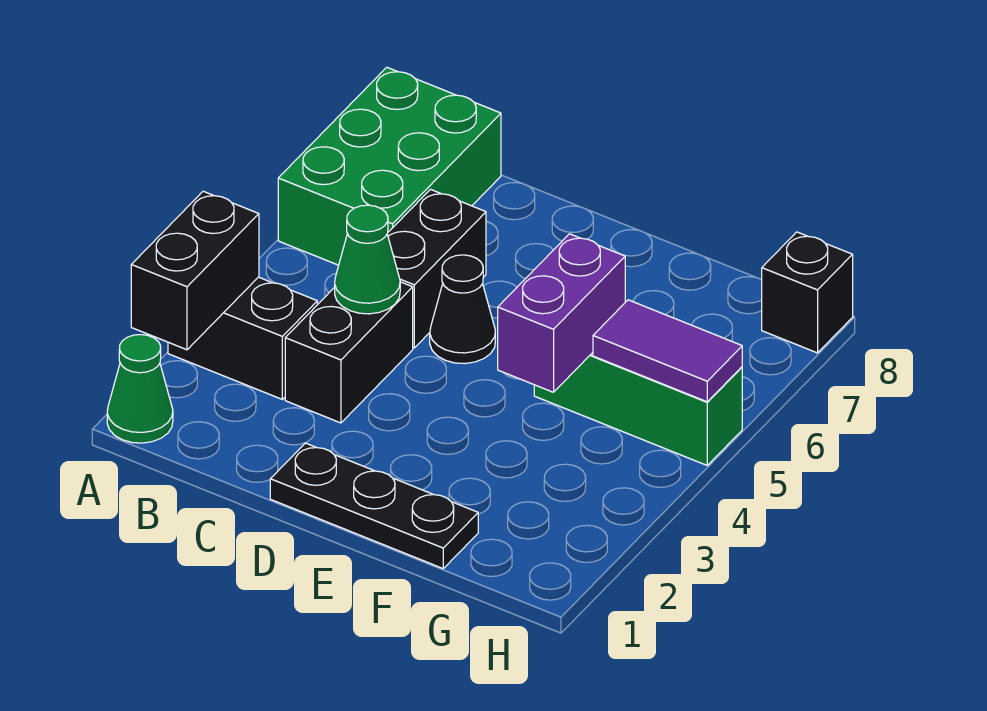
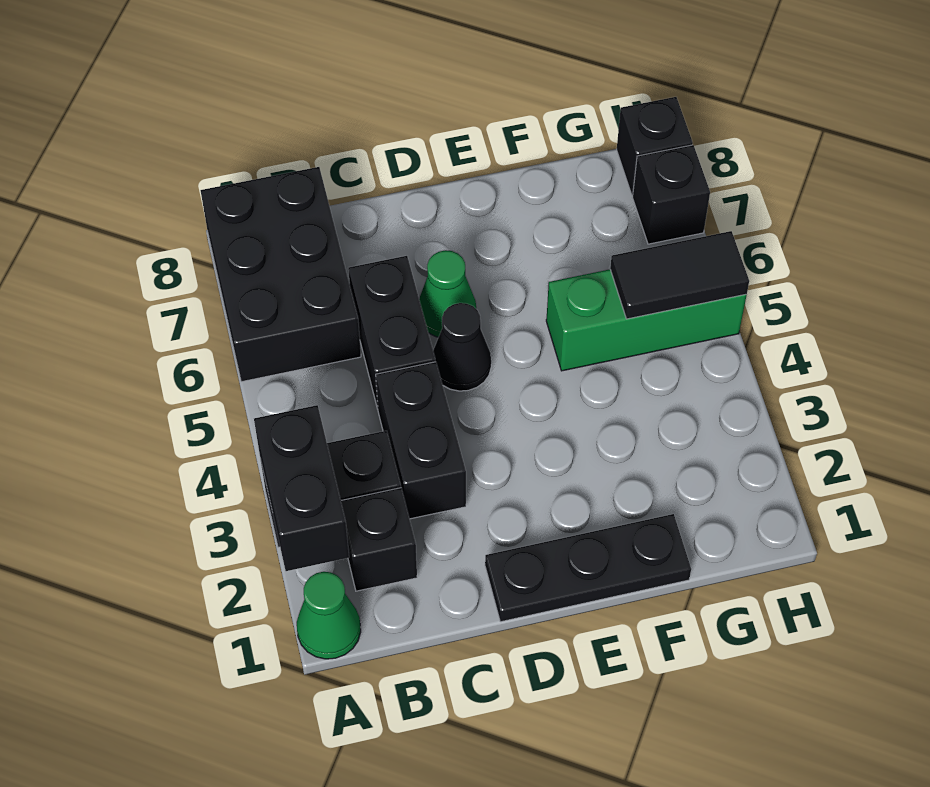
green brick A6:B8 level 1 -> black brick A6:B8 level 1
none -> black brick B2 level 1
green cone C4 level 2 -> green cone D6 level 1
purple brick F4:F5 level 2 -> none
purple tile G5:H5 level 2 -> black tile G5:H5 level 2
none -> black brick H7 level 1

